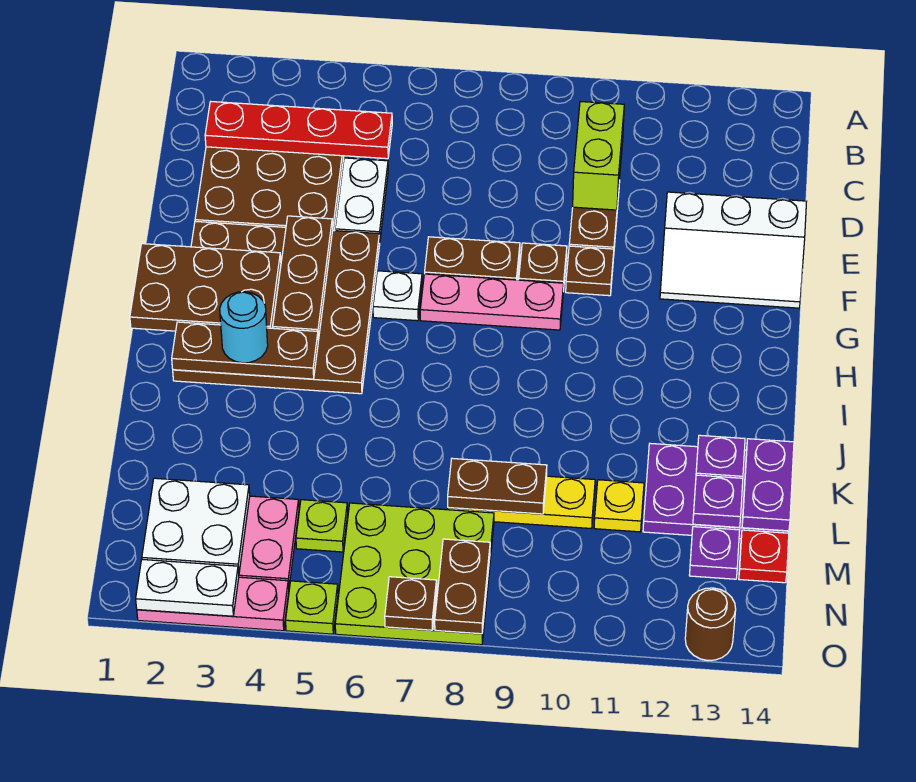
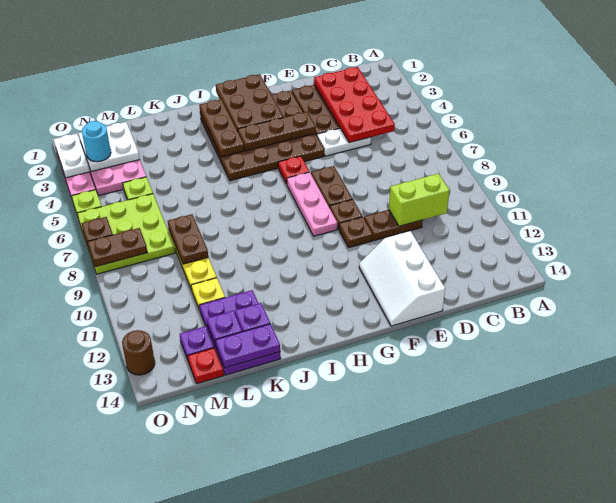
red plate C2:C5 level 2 -> red plate C2:D5 level 2
white plate G6 level 1 -> red plate G6 level 1
cyan round brick I3 level 3 -> cyan round brick N3 level 3

